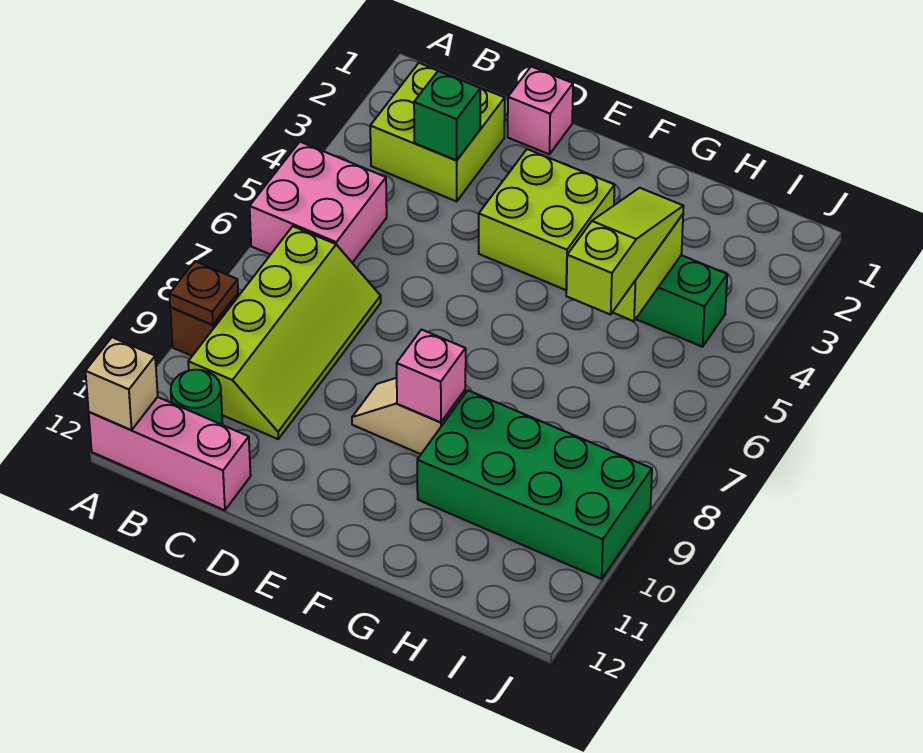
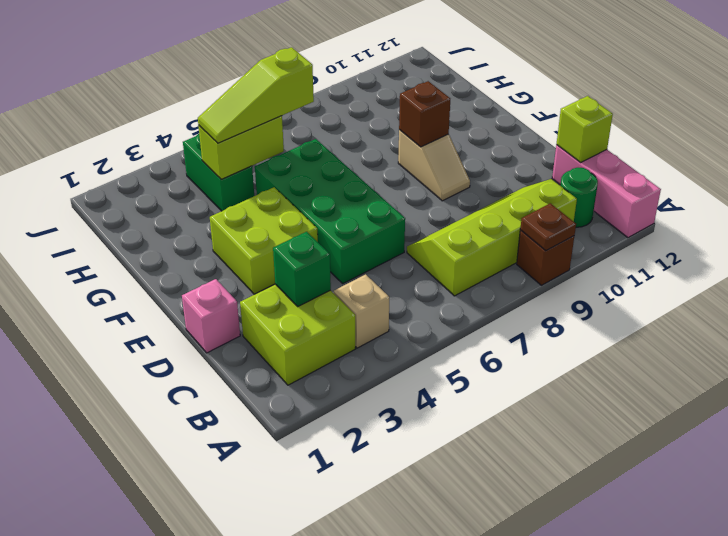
pink brick A5:B6 level 1 -> none
tan brick A12 level 2 -> tan brick B4 level 1
none -> lime brick C12 level 2
pink brick F9 level 2 -> brown brick F9 level 2
green brick G9:J10 level 1 -> green brick D5:G6 level 1

